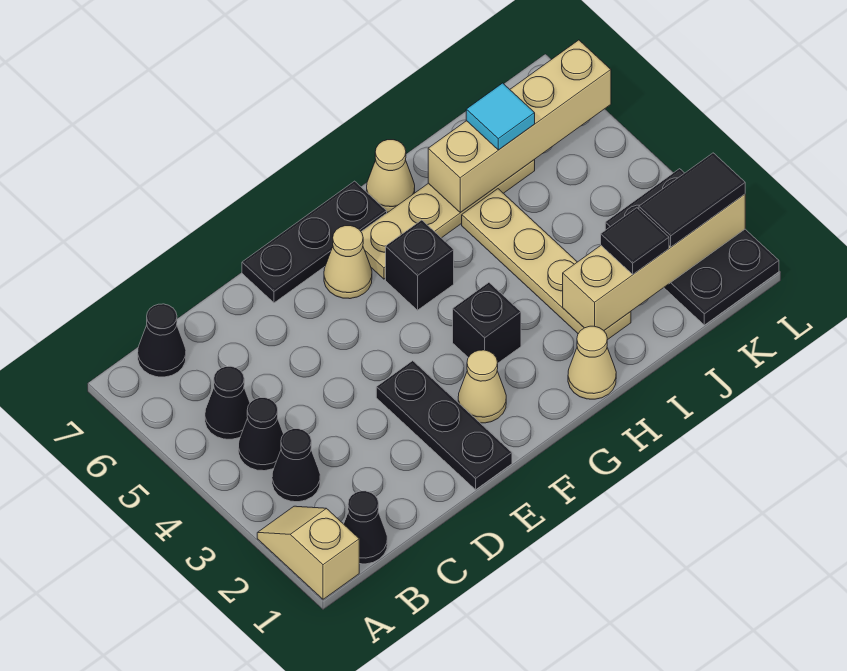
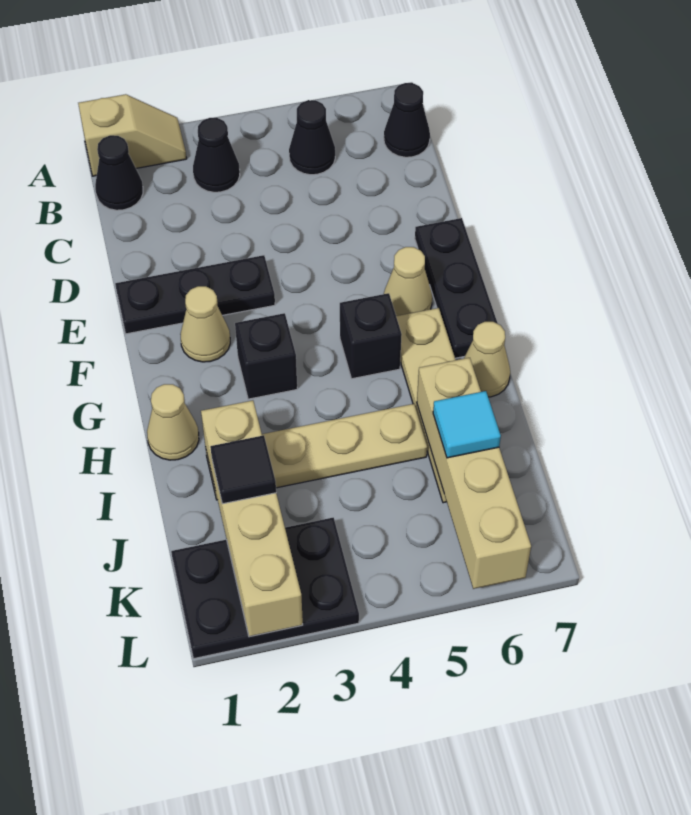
black cone B4 level 1 -> none
black tile K2:L2 level 3 -> none

